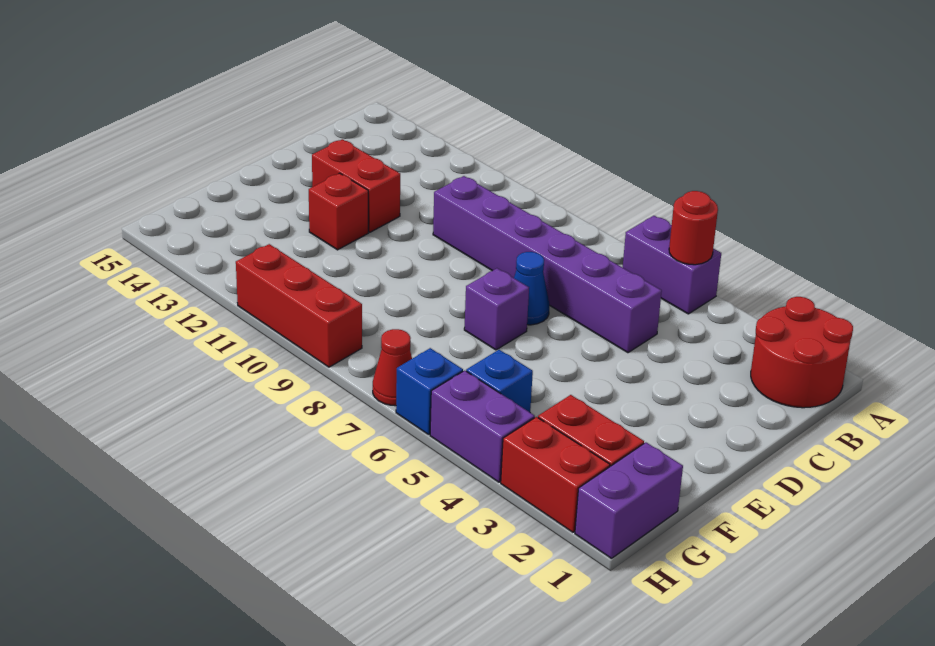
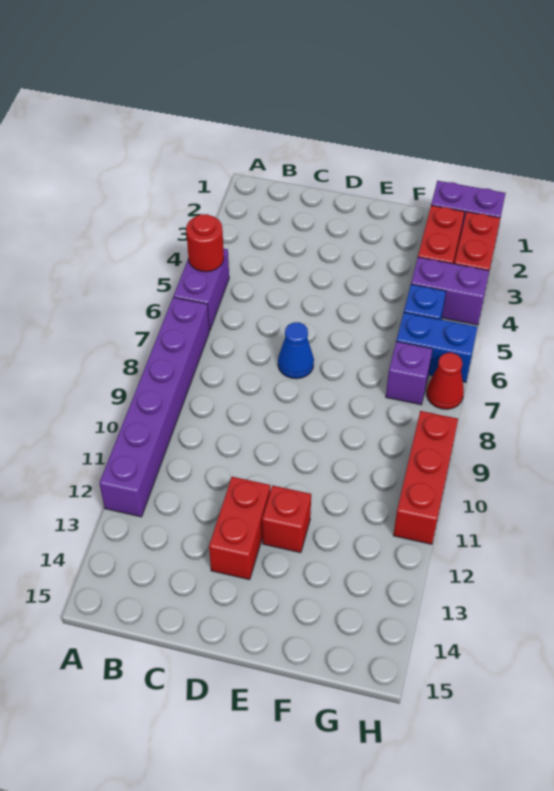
red round brick A1:B2 level 1 -> none
purple brick C5:C10 level 1 -> purple brick A7:A12 level 1
purple brick E7 level 1 -> purple brick G7 level 1
purple brick H4:H5 level 1 -> purple brick G4:H4 level 1
blue brick H6 level 1 -> blue brick G6:H6 level 1

